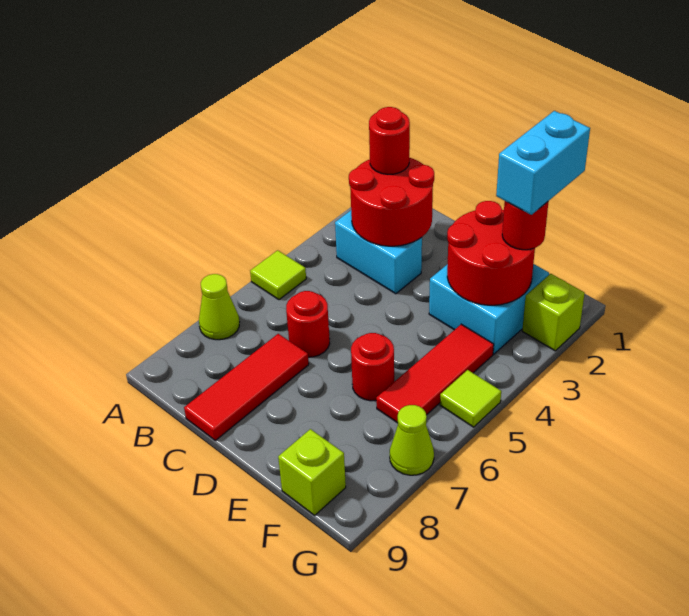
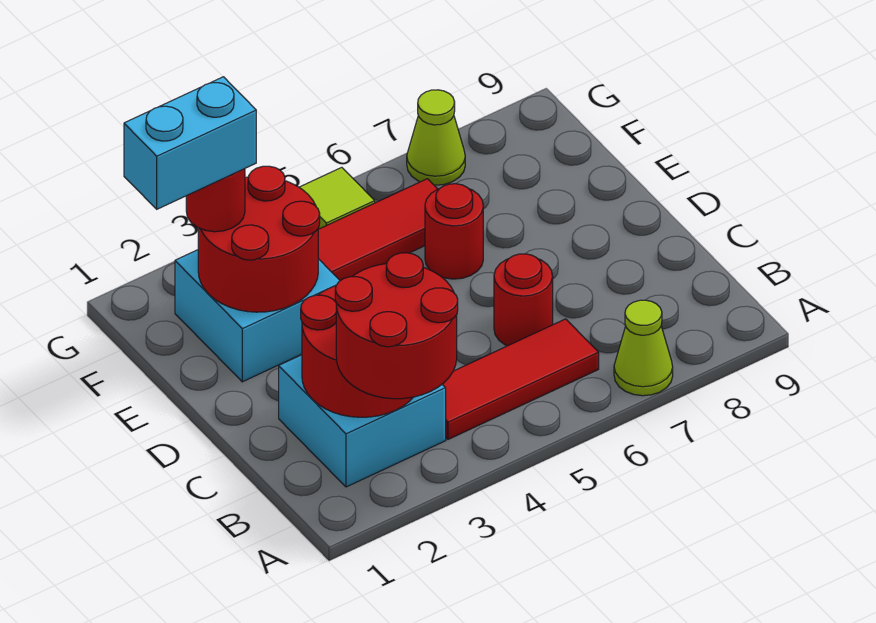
lime tile A5 level 1 -> none
red round brick B2 level 3 -> red round brick A2:B3 level 3
cyan brick B3:C3 level 1 -> cyan brick B2:C3 level 1
red tile C7:C9 level 1 -> red tile B4:B6 level 1
lime brick F9 level 1 -> none
lime brick G2 level 1 -> none

